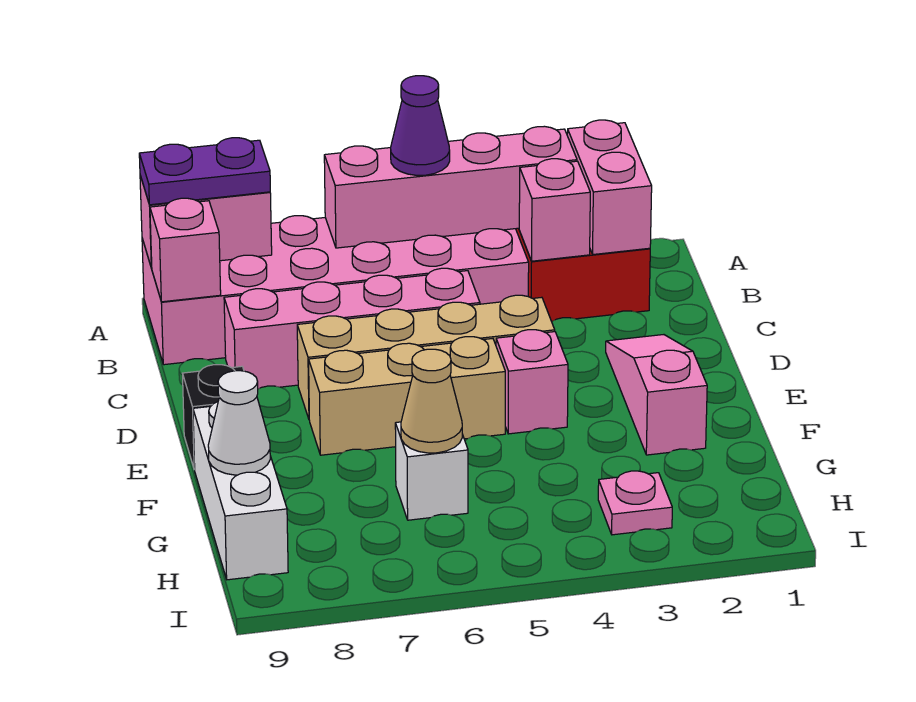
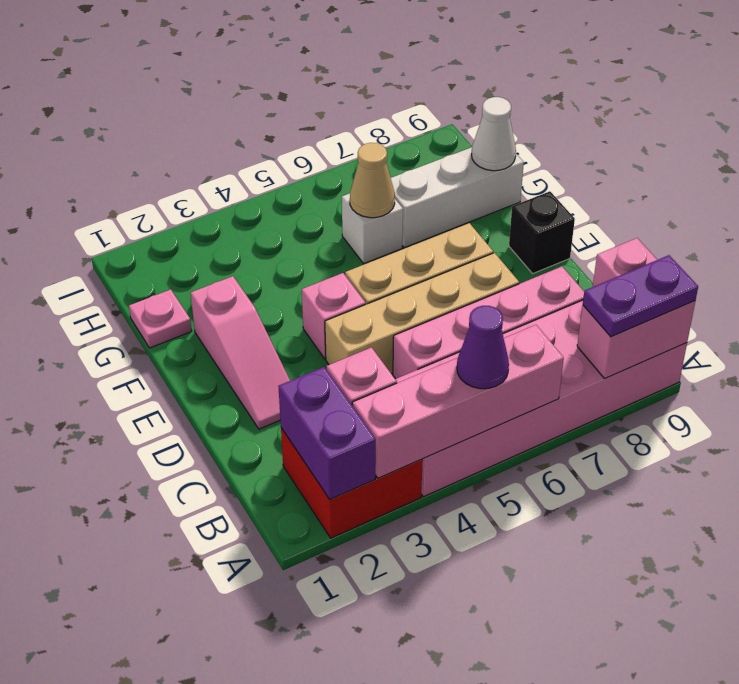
pink brick A2:B2 level 2 -> purple brick A2:B2 level 2
white brick F9:H9 level 1 -> white brick G7:G9 level 1
pink plate H3 level 1 -> pink plate G1 level 1

